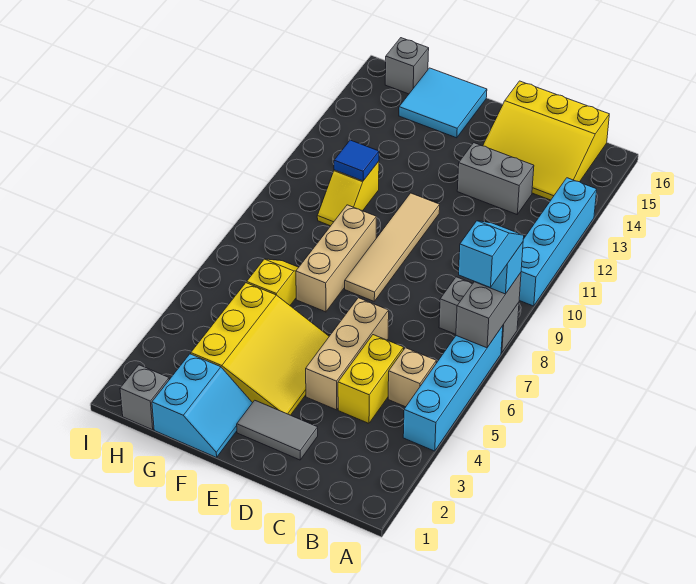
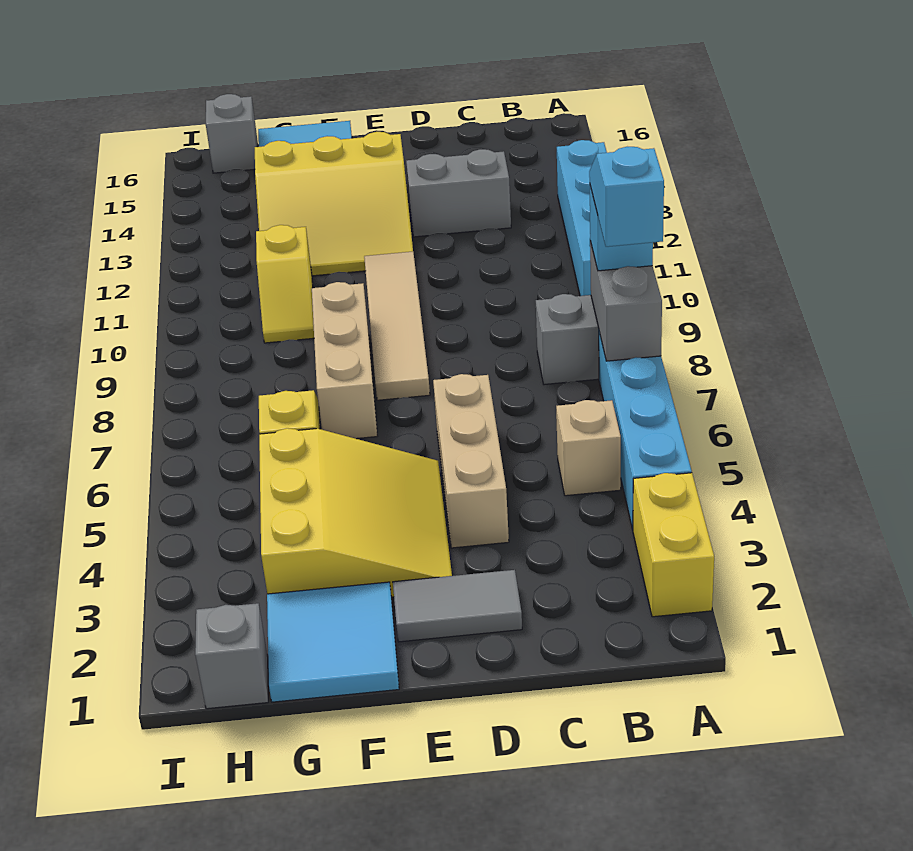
yellow slope B14:D16 level 1 top 16 -> yellow slope E12:G14 level 1 top 14
yellow brick C4:C5 level 1 -> yellow brick A2:A3 level 1
cyan slope F1:G2 level 1 top G -> cyan tile F1:G2 level 1
blue tile G11 level 2 -> none

